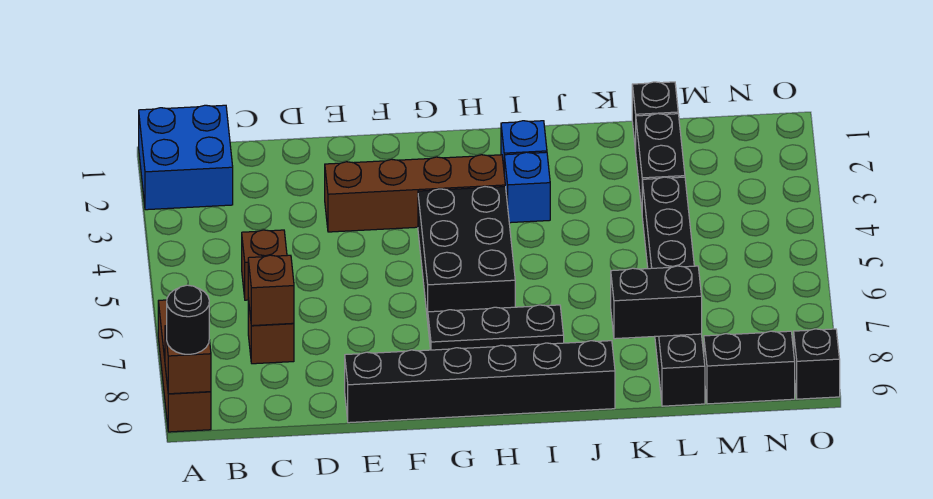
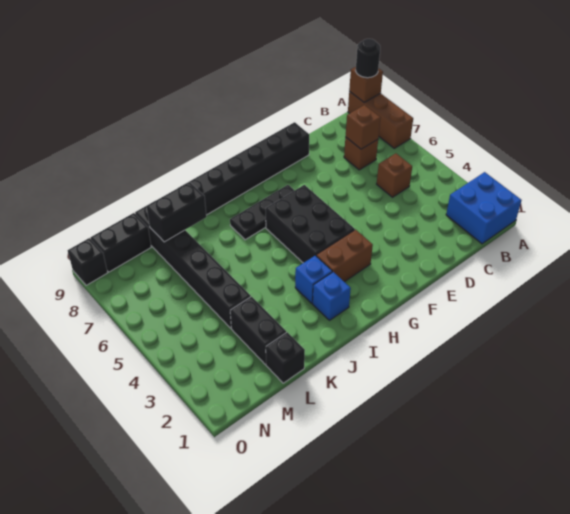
brown brick E3:H3 level 1 -> brown brick G3:H3 level 1

